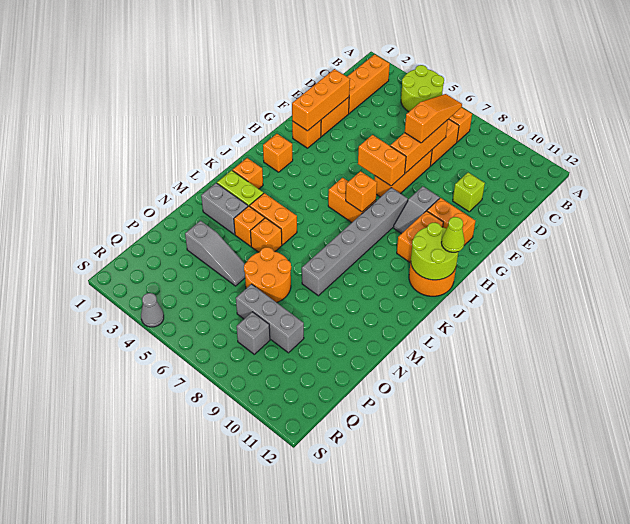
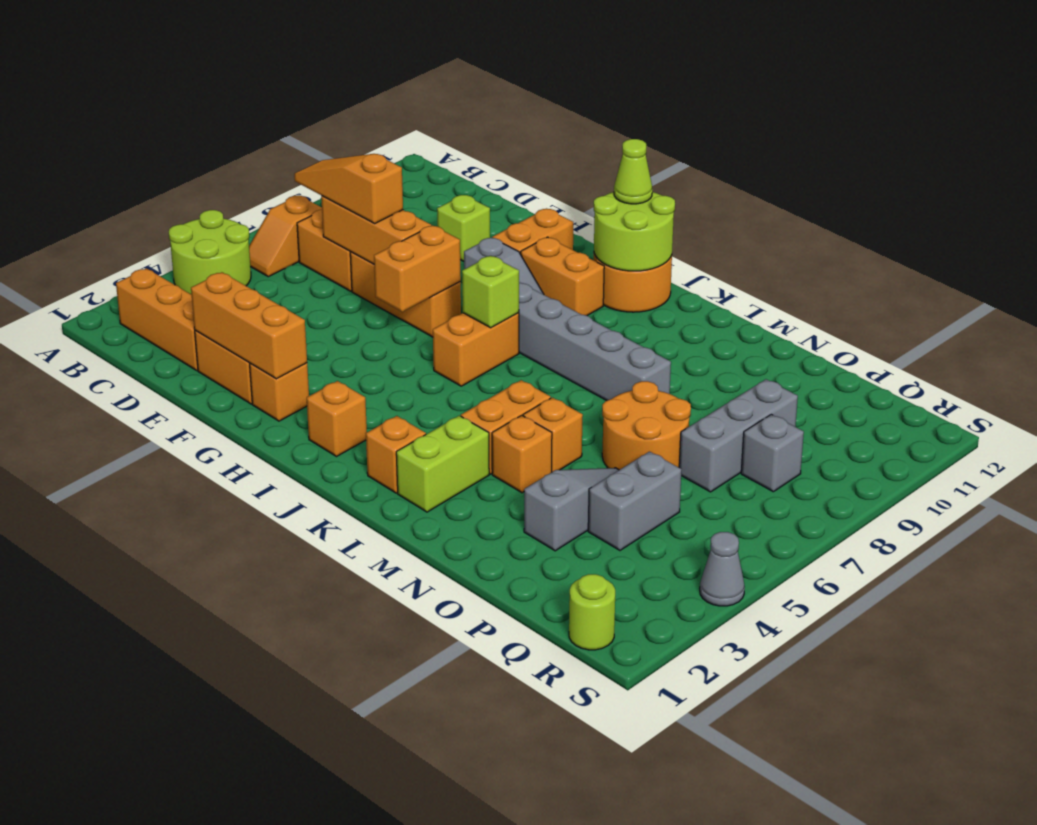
orange brick I7 level 2 -> lime brick I7 level 2
grey brick M2:M3 level 1 -> grey brick P4:P5 level 1
none -> lime round brick R1 level 1

